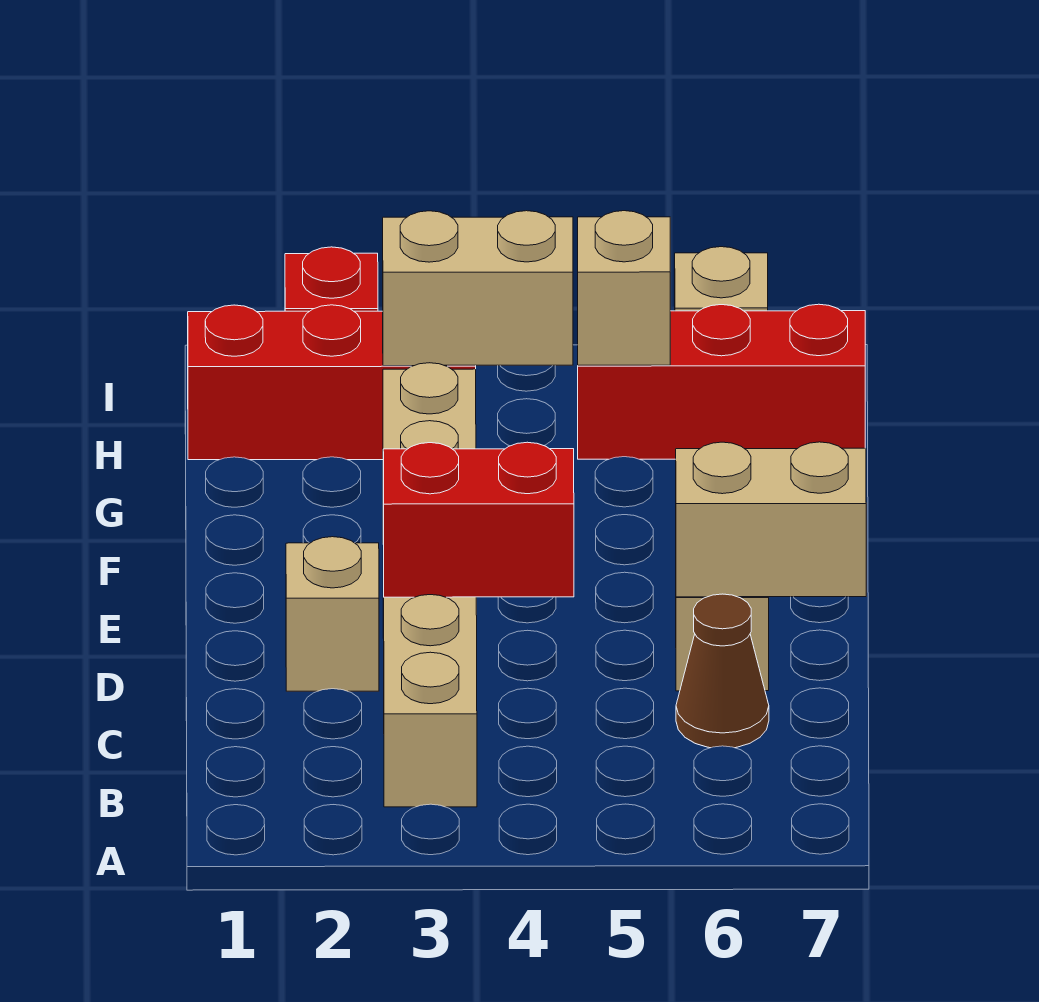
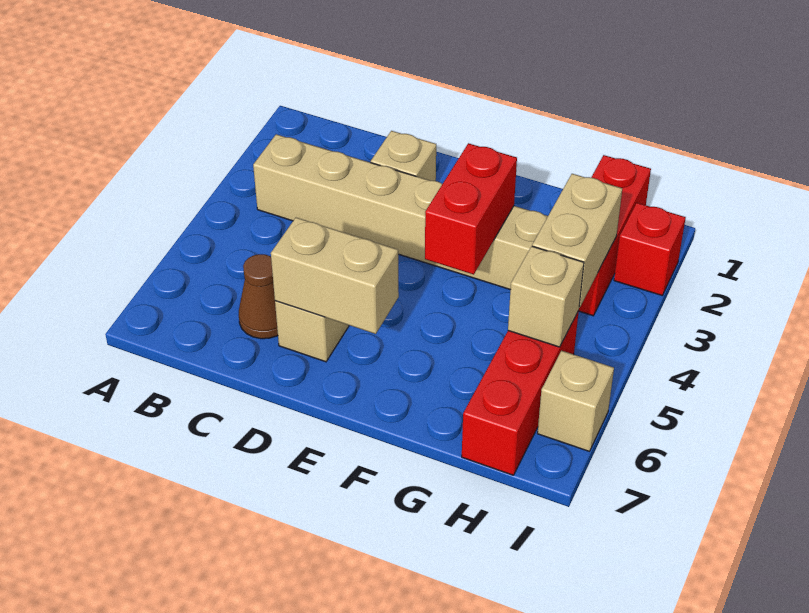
red brick D3:D4 level 2 -> red brick F3:F4 level 2
tan brick D6:D7 level 2 -> tan brick D6:E6 level 2

